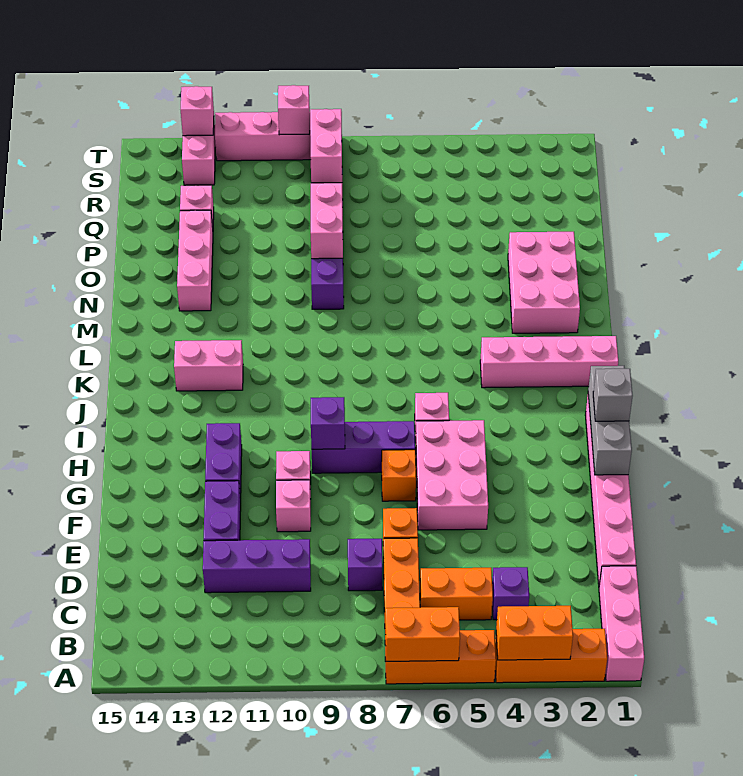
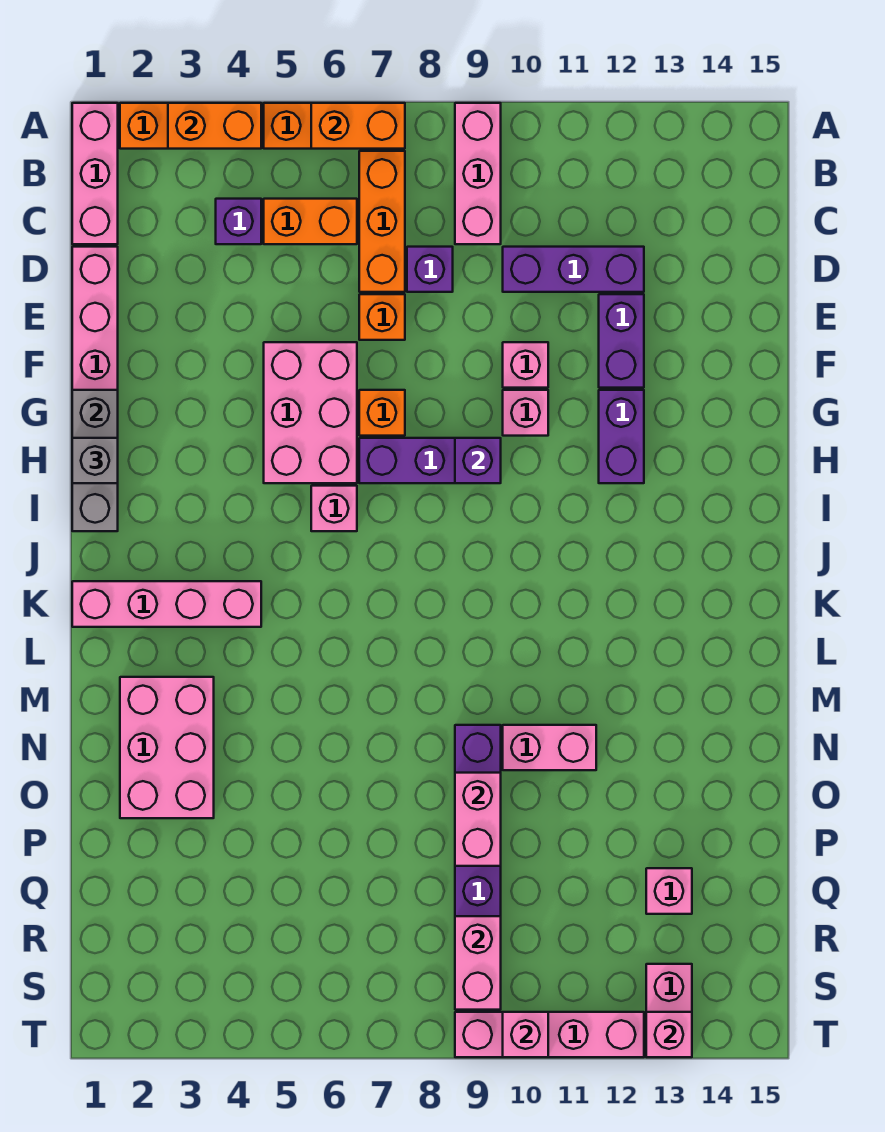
pink brick K12:K13 level 1 -> pink brick N10:N11 level 1
pink brick N13:P13 level 1 -> pink brick A9:C9 level 1

